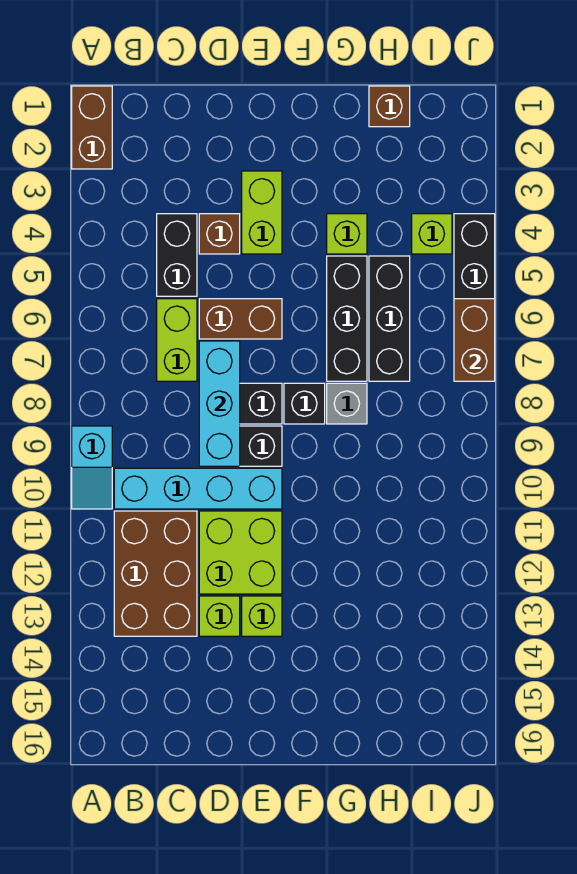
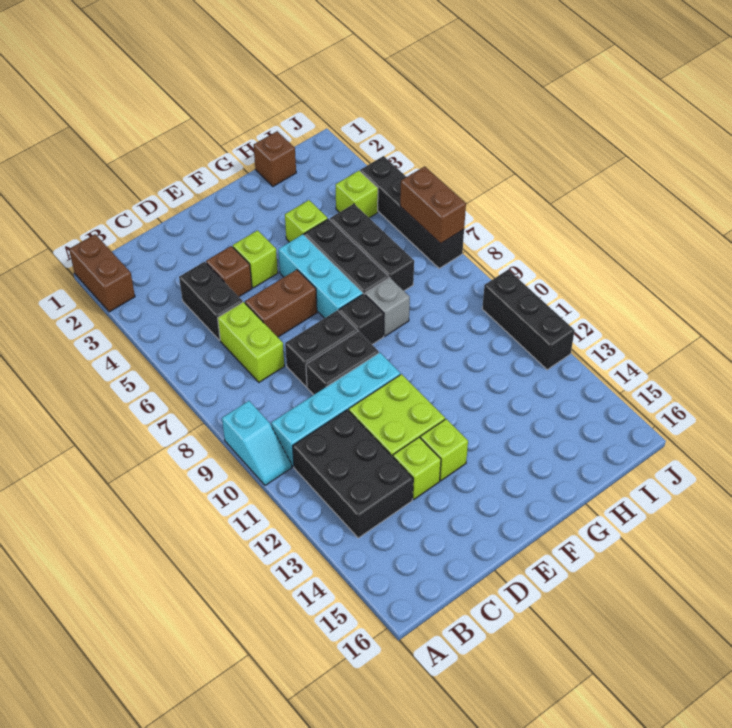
brown brick B11:C13 level 1 -> black brick B11:C13 level 1
cyan brick D7:D9 level 2 -> cyan brick F5:F7 level 1
lime brick E3:E4 level 1 -> lime brick E4 level 1
none -> black brick J10:J12 level 1

